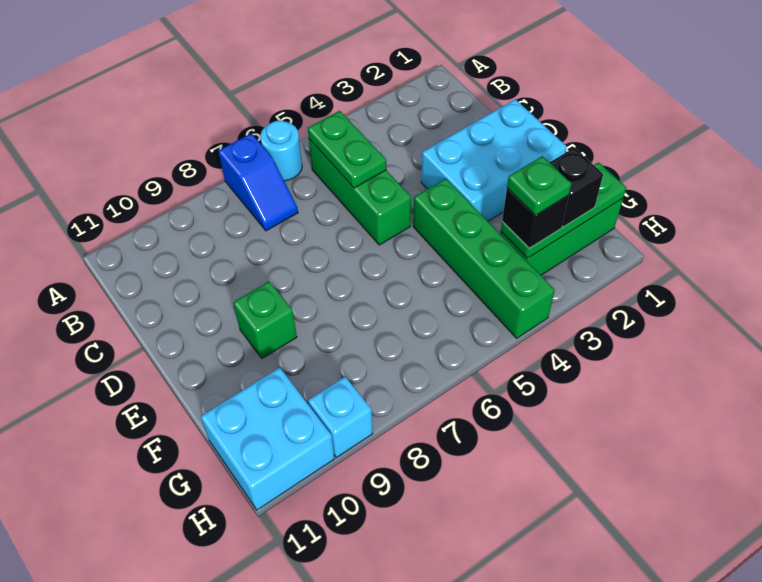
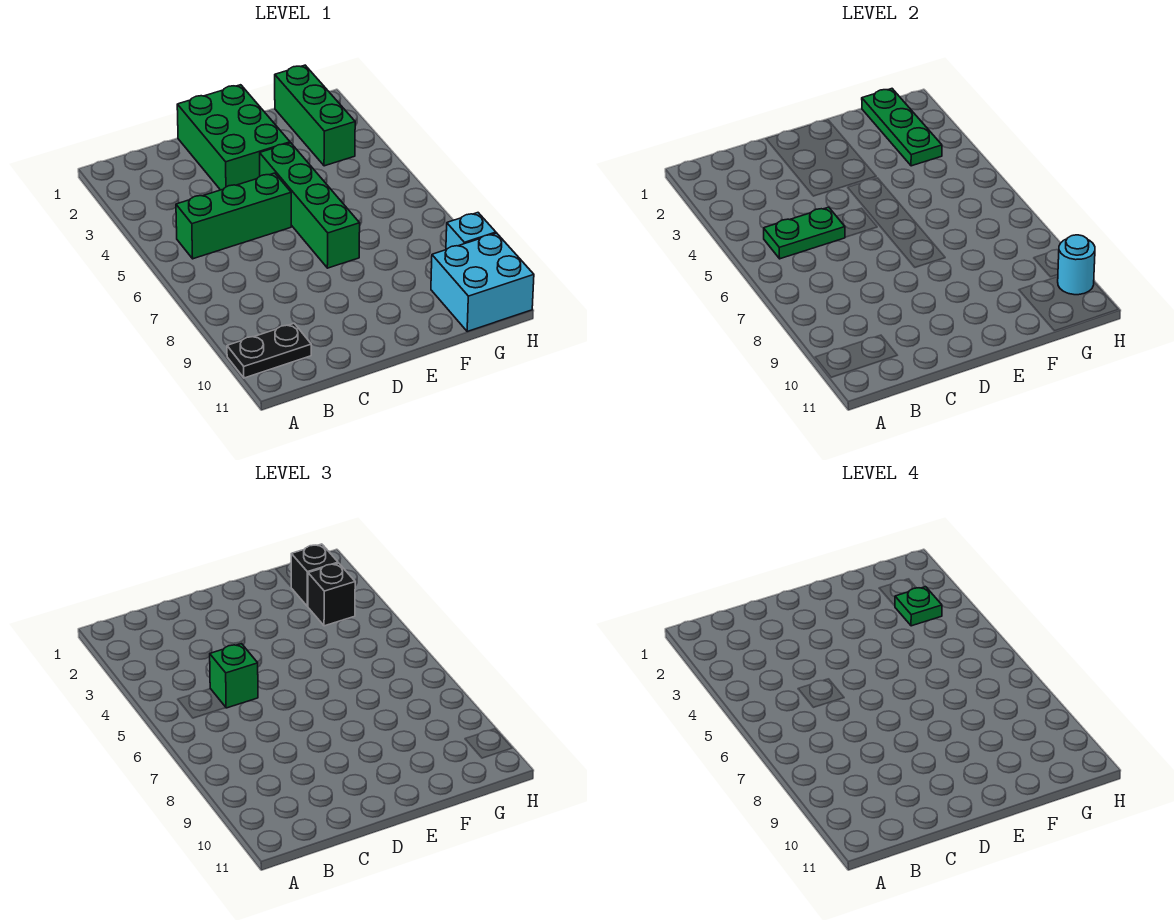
cyan round brick A6 level 1 -> cyan round brick H10 level 2
blue slope A7:B7 level 1 top A -> none
none -> black plate A10:B10 level 1
cyan brick D1:E3 level 1 -> green brick D1:E3 level 1
green brick E4:H4 level 1 -> green brick E4:E7 level 1
green brick E9 level 1 -> green brick C5 level 3

